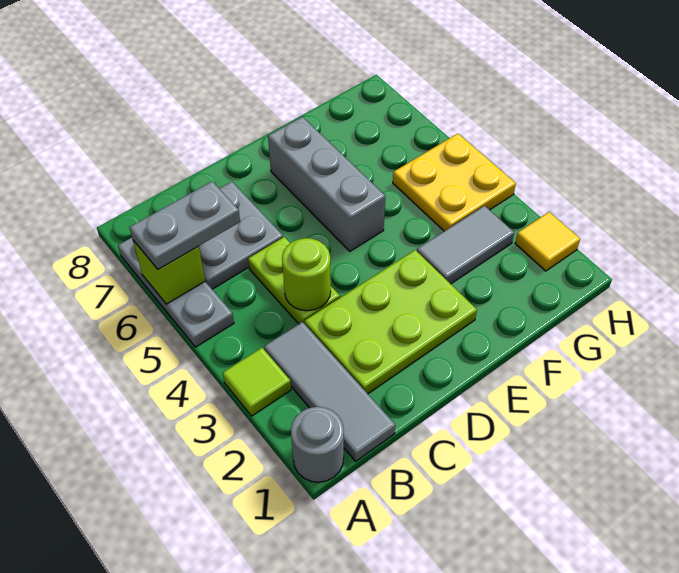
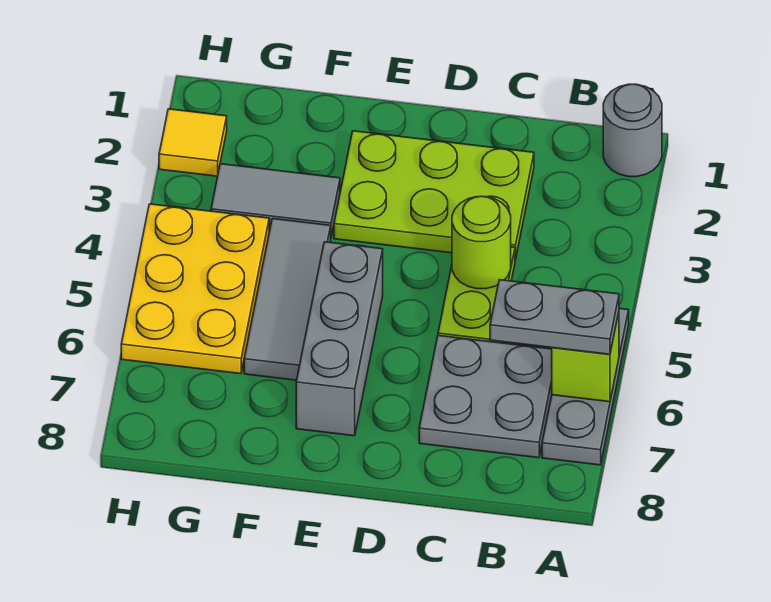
lime tile A3 level 1 -> none
grey tile B1:B3 level 1 -> grey tile F4:F6 level 1
yellow plate G4:H5 level 1 -> yellow plate G4:H6 level 1

